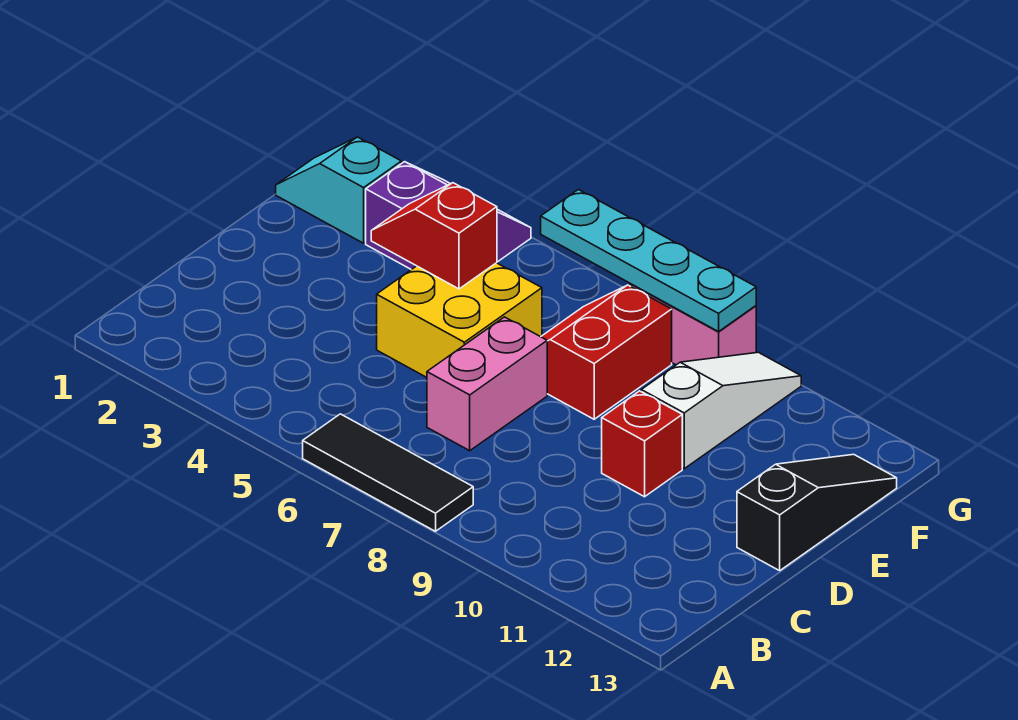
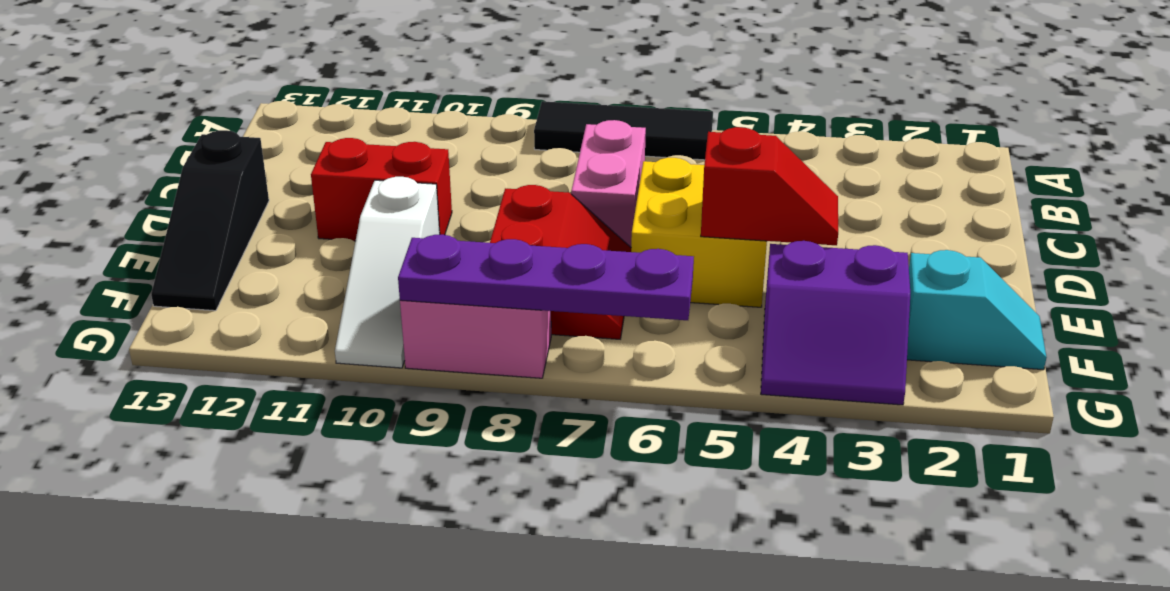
red brick D10 level 1 -> red brick D10:D11 level 1
cyan plate G6:G9 level 2 -> purple plate G6:G9 level 2

